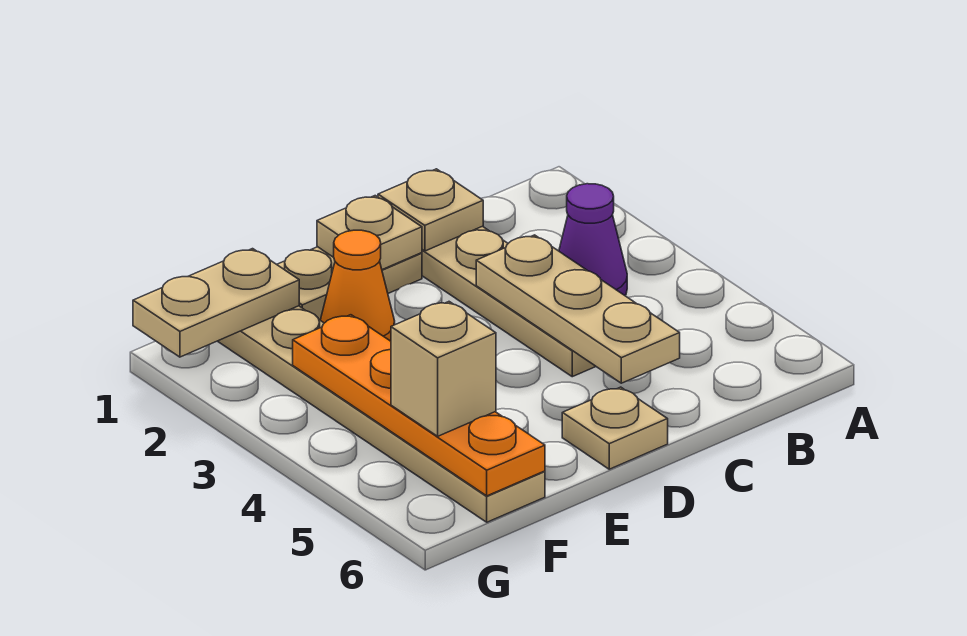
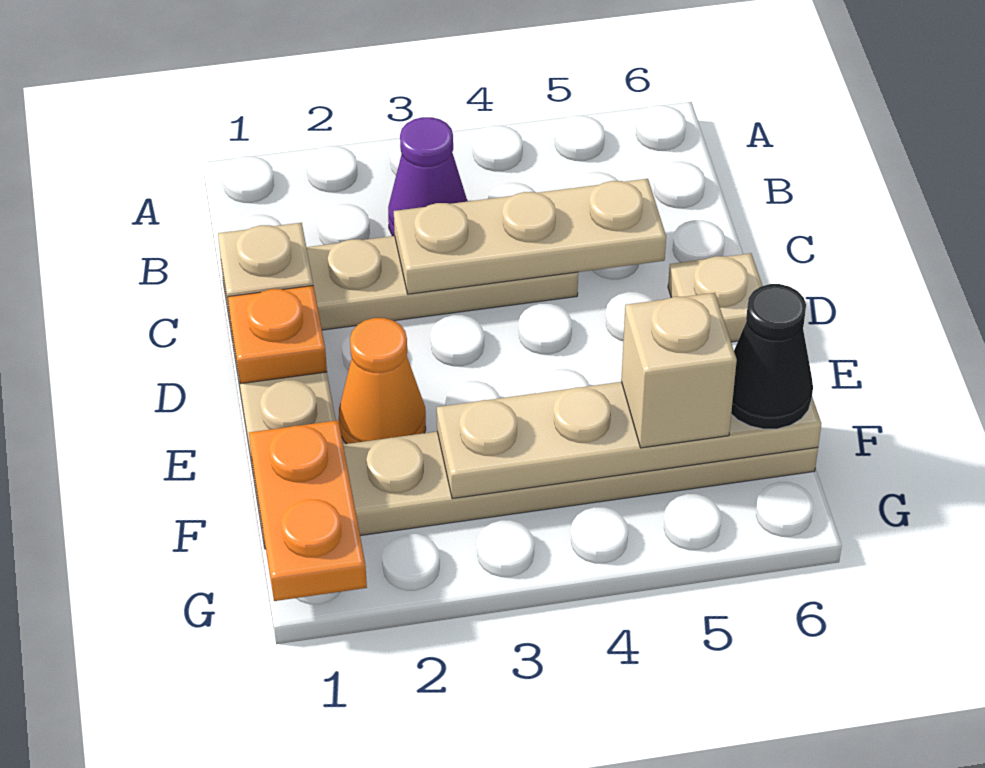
tan plate D1 level 2 -> orange plate D1 level 2
tan plate F1:G1 level 2 -> orange plate F1:G1 level 2
orange plate F3:F6 level 2 -> tan plate F3:F6 level 2
none -> black cone F6 level 3

